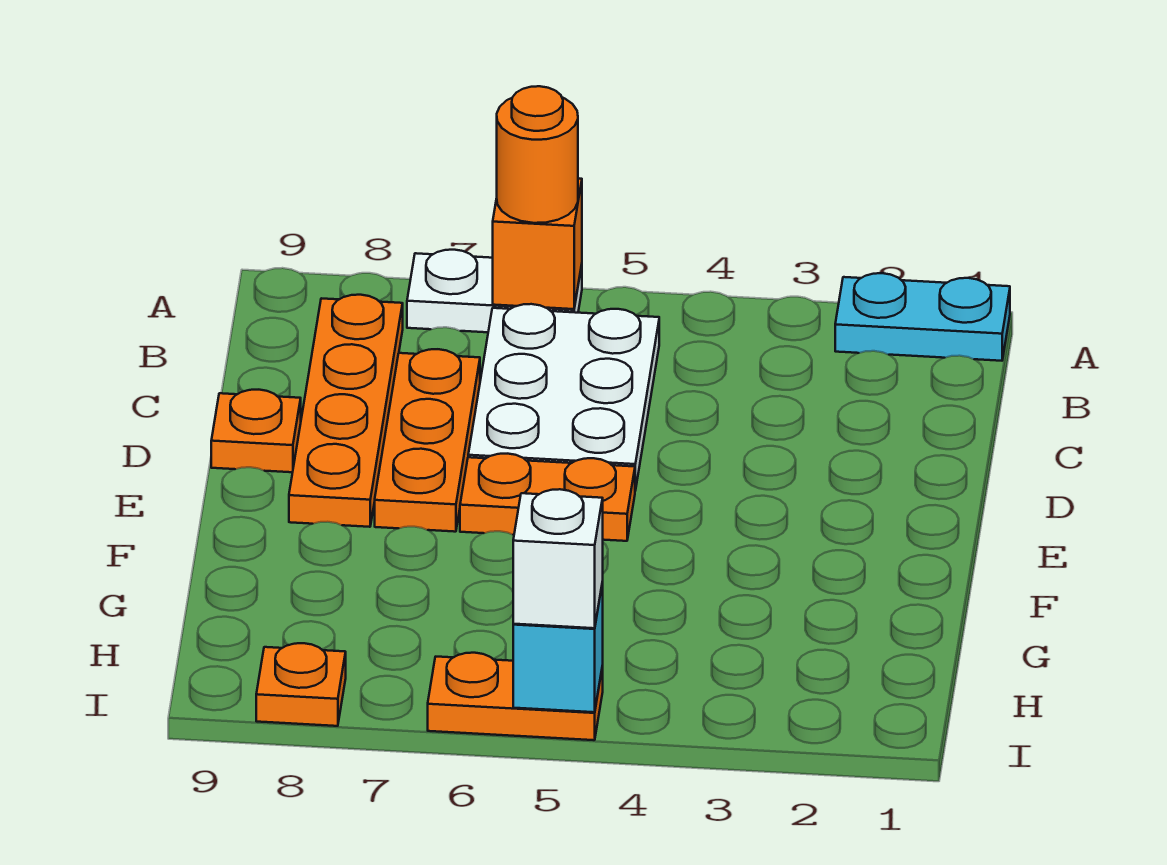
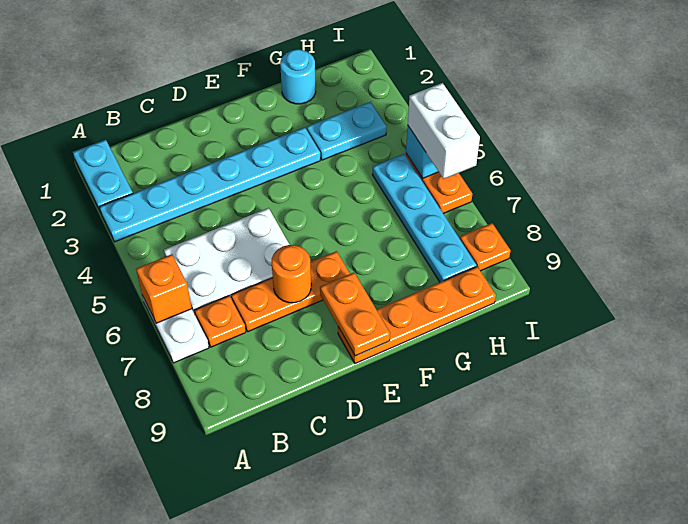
none -> cyan plate A3:F3 level 1
orange round brick A6 level 3 -> orange round brick D7 level 2
orange plate B8:E8 level 1 -> orange plate E9:H9 level 1
orange plate D9 level 1 -> orange plate B7 level 1
orange plate E5:E6 level 1 -> orange plate E8:E9 level 2
none -> cyan round brick G1 level 1
none -> cyan plate G3:H3 level 1
none -> cyan plate H5:H8 level 1
white brick I5 level 3 -> white brick I5:I6 level 3

